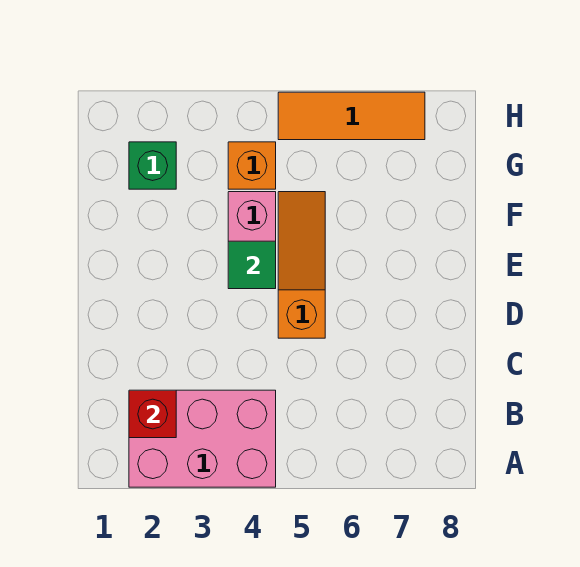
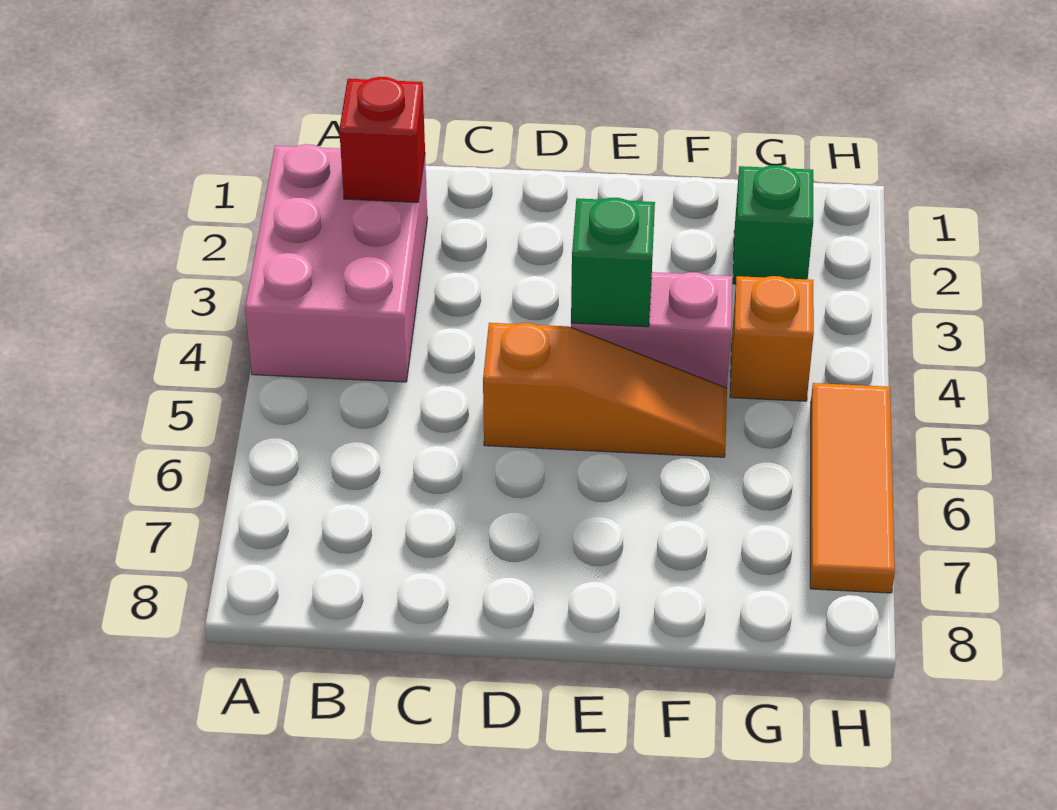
green tile E4 level 2 -> green brick E4 level 2

